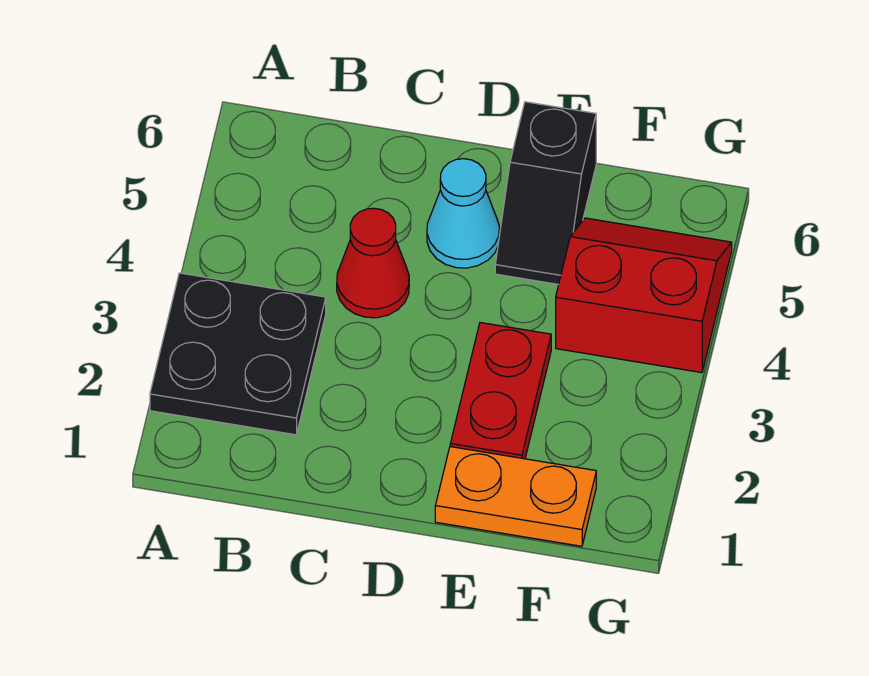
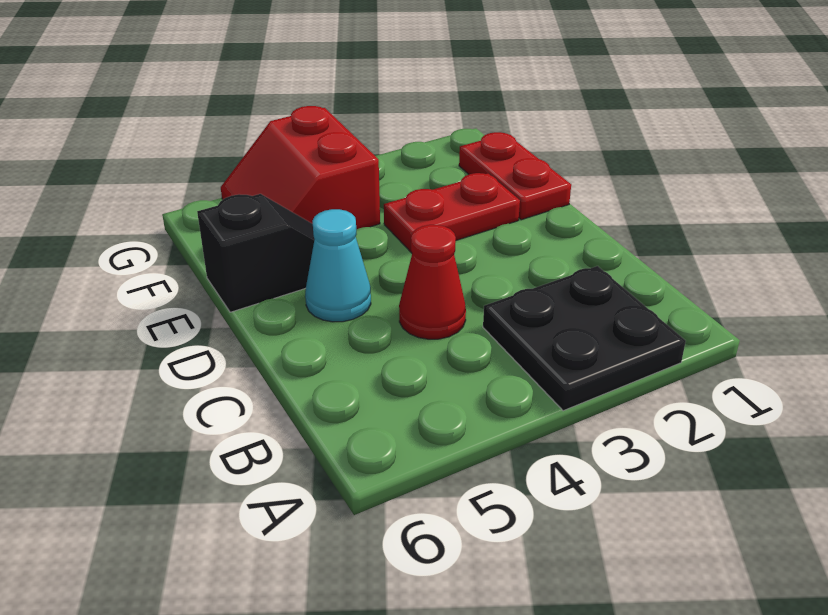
orange plate E1:F1 level 1 -> red plate E1:F1 level 1

